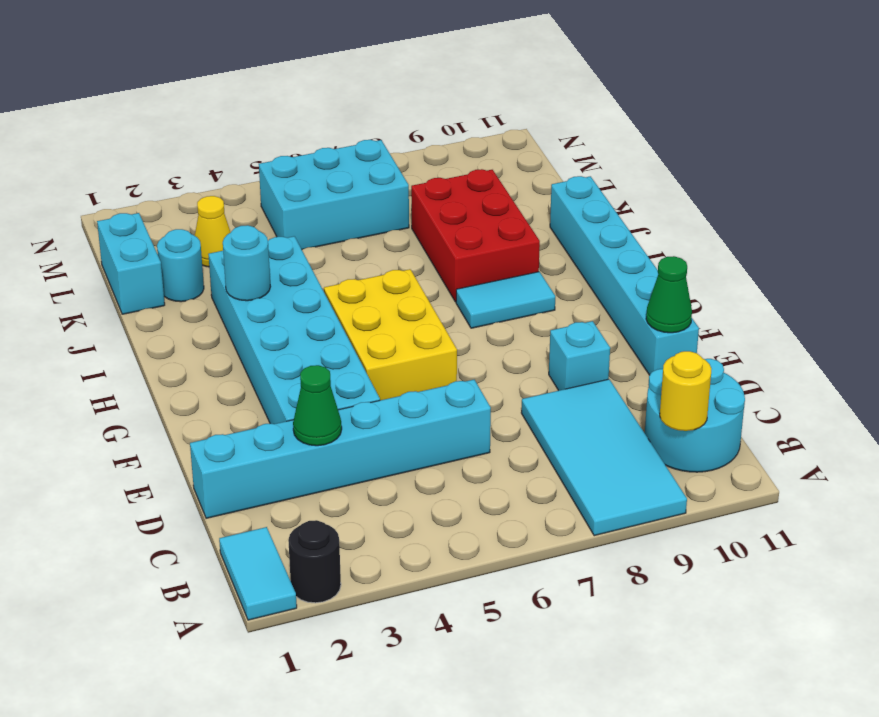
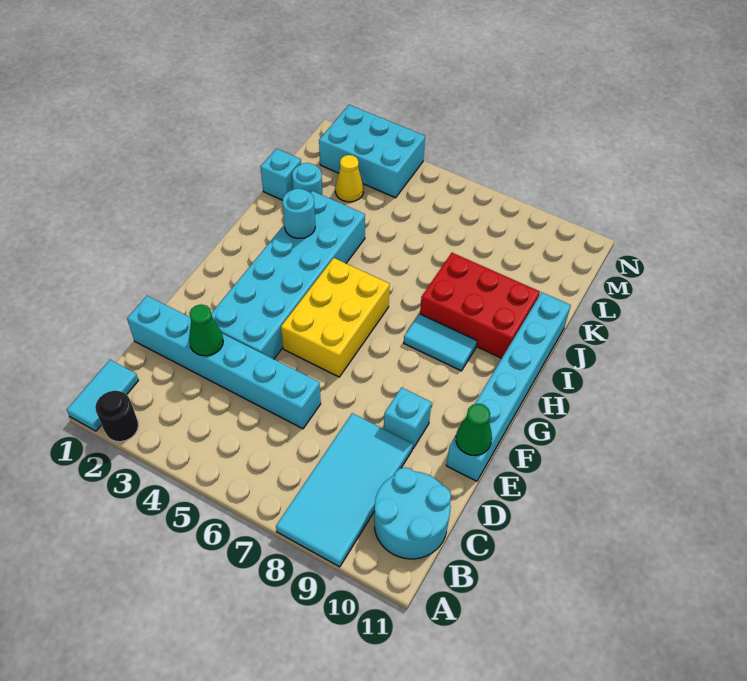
yellow round brick B10 level 2 -> none
red brick I8:K9 level 1 -> red brick I8:J10 level 1
cyan brick K1:L1 level 1 -> cyan brick K1 level 1
cyan brick L5:M7 level 1 -> cyan brick M2:N4 level 1

